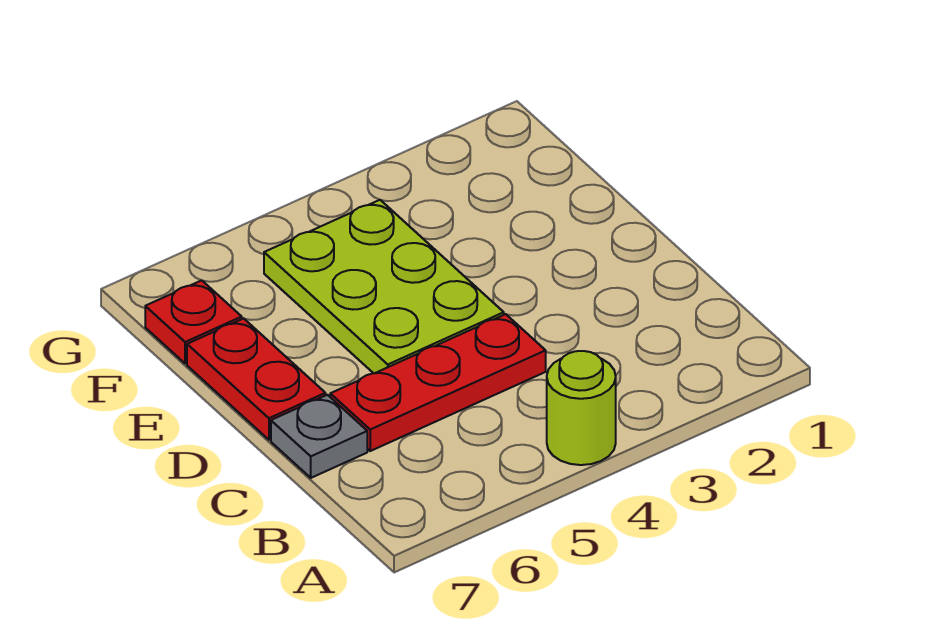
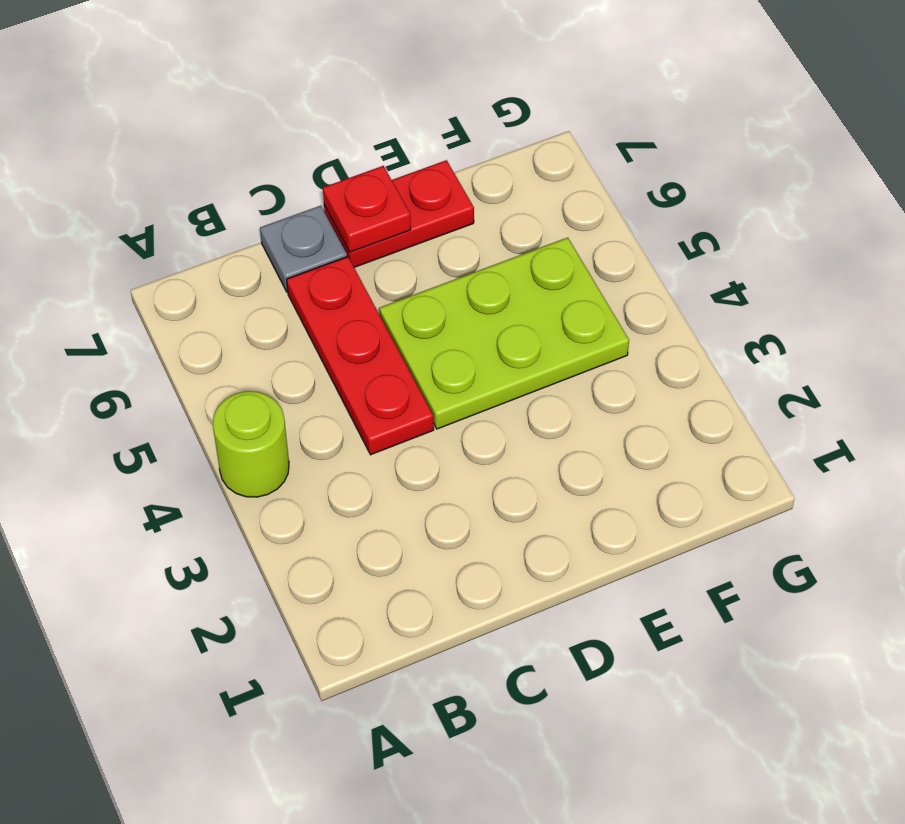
red plate F7 level 1 -> red plate D7 level 2

